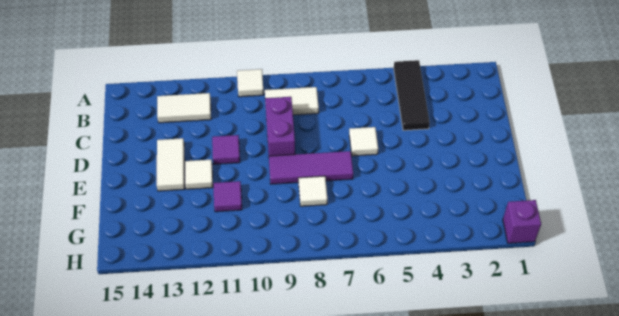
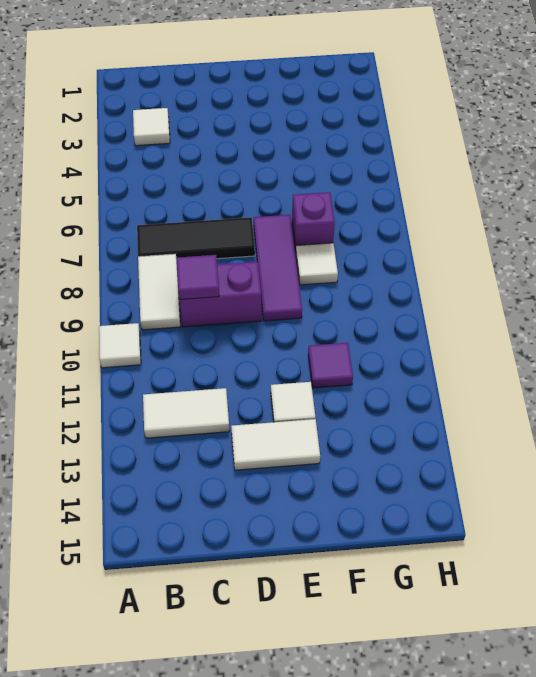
black tile A4:C4 level 1 -> black tile B7:D7 level 1
white tile B12:B13 level 1 -> white tile B12:C12 level 1
white tile D6 level 1 -> white tile B3 level 1
purple tile D11 level 1 -> purple tile C9 level 2
purple brick H1 level 1 -> purple brick F7 level 1

